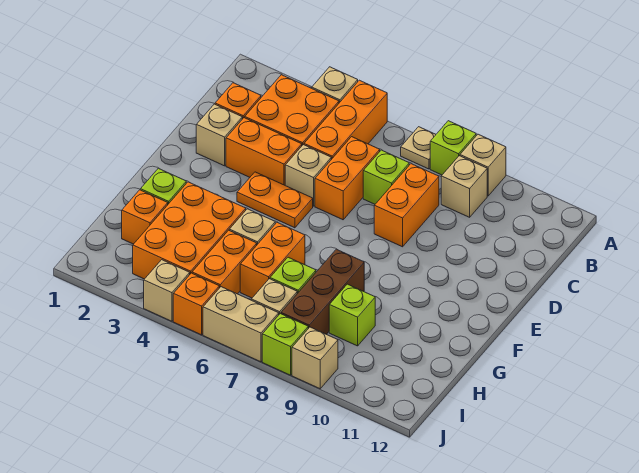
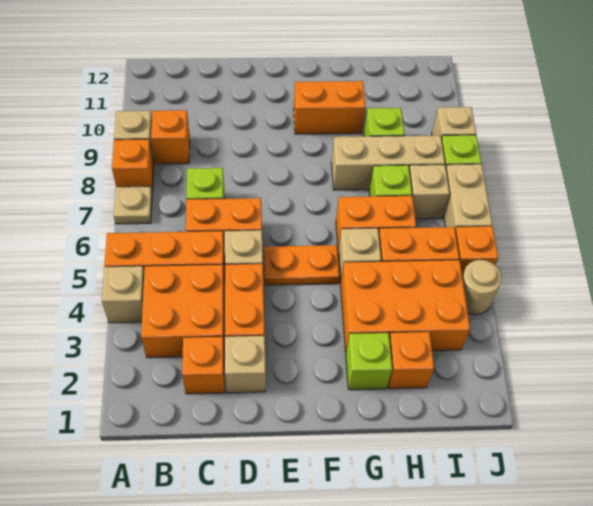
lime brick A8 level 1 -> orange brick A8 level 1
tan brick B9 level 1 -> orange brick B9 level 1
orange brick C8:D8 level 1 -> orange brick F10:G10 level 1
orange plate E4:E5 level 1 -> orange plate E5:F5 level 1
brown brick G8:I8 level 1 -> tan brick G8:I8 level 1
tan brick J4 level 1 -> tan round brick J4 level 1

